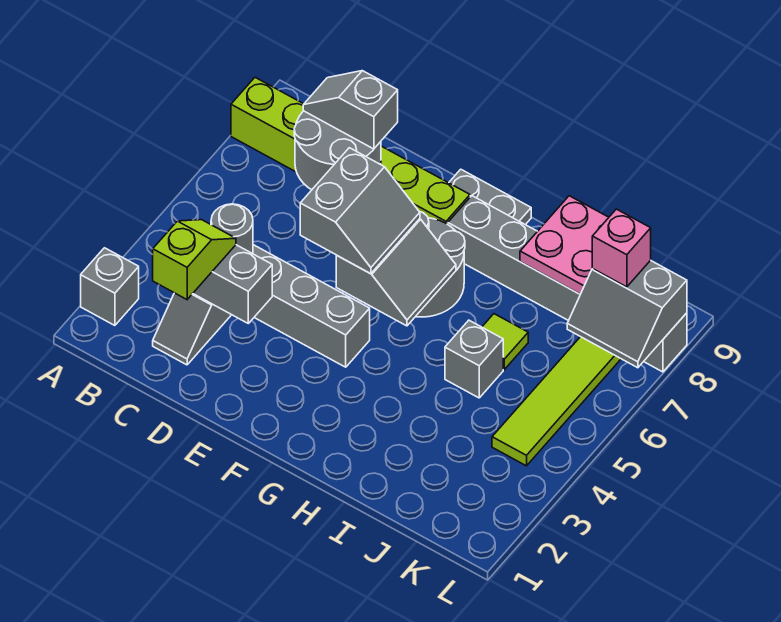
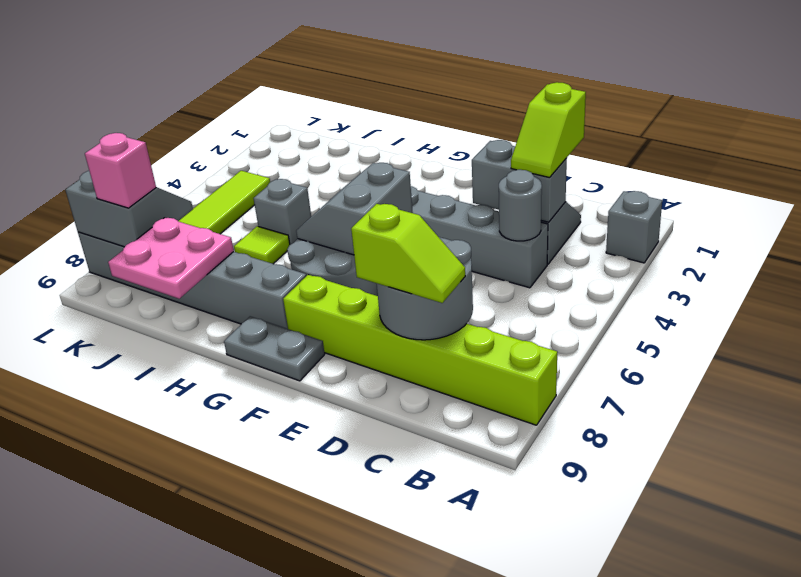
grey slope C8:D8 level 3 top D -> lime slope C8:D8 level 3 top D
grey slope E5:F6 level 3 top E -> none

